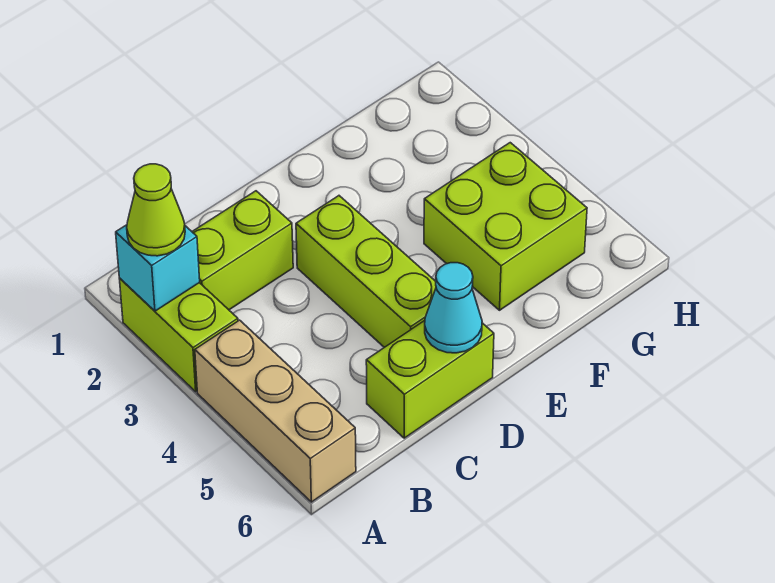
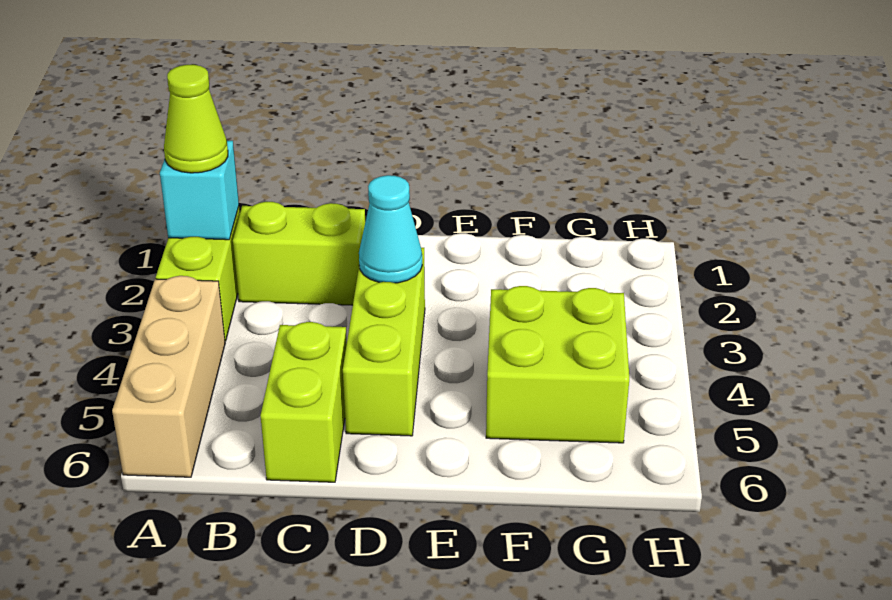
lime brick C6:D6 level 1 -> lime brick C5:C6 level 1
cyan cone D6 level 2 -> cyan cone D3 level 2

